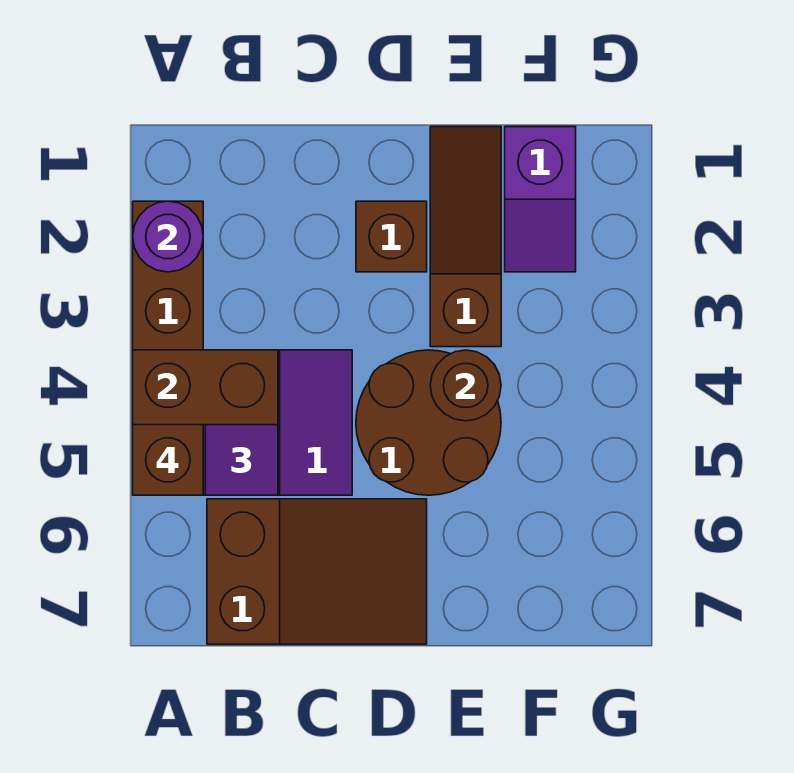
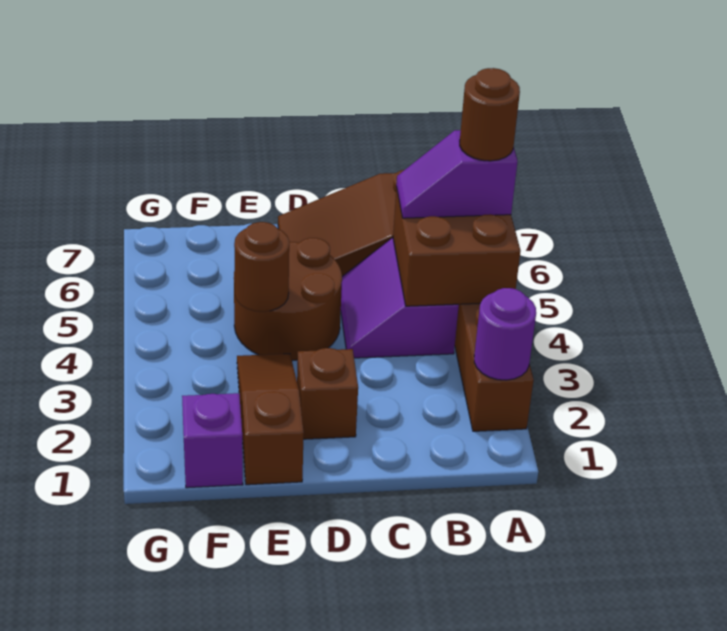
brown brick A5 level 4 -> brown round brick A5 level 4
brown slope E1:E3 level 1 top 3 -> brown slope E1:E3 level 1 top 1

